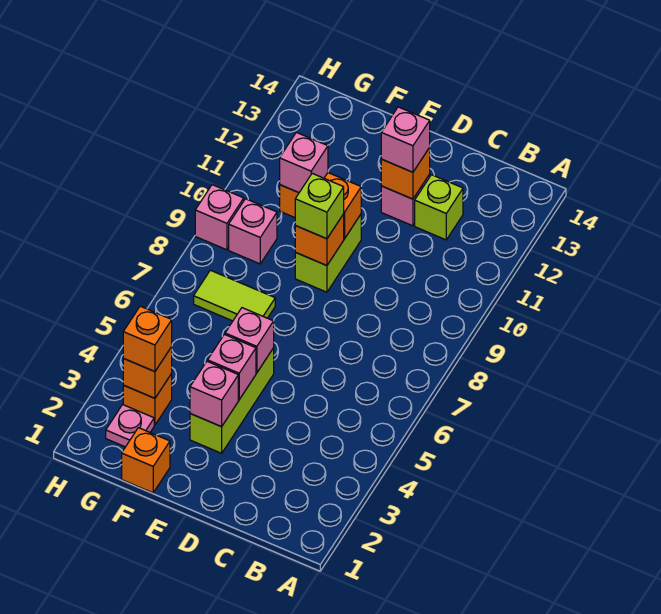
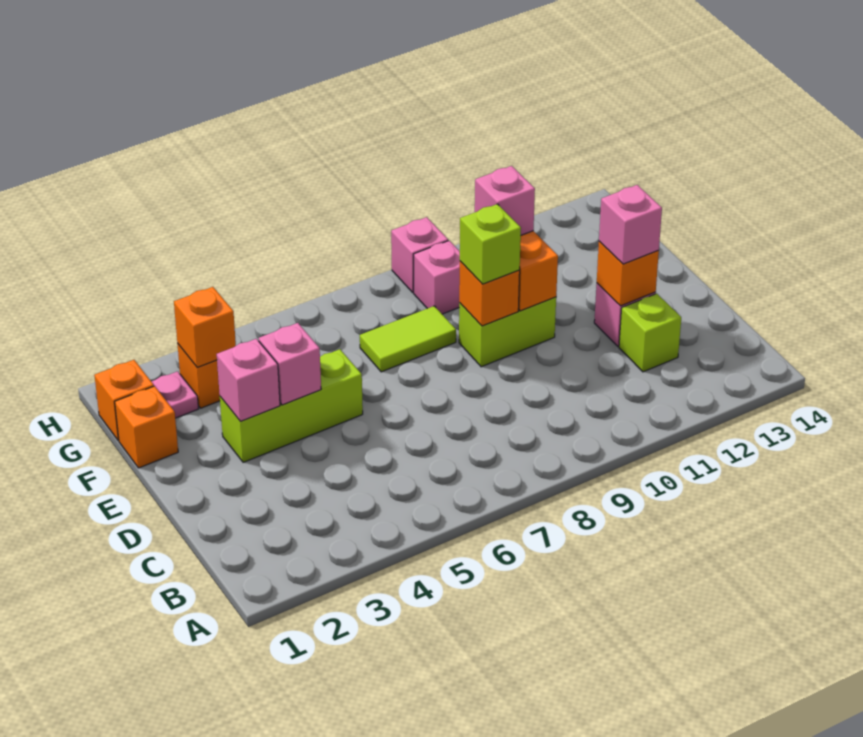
pink brick E5 level 2 -> none
lime tile F7:G7 level 1 -> lime tile F7:F8 level 1
orange brick G3 level 3 -> orange brick G1 level 1

